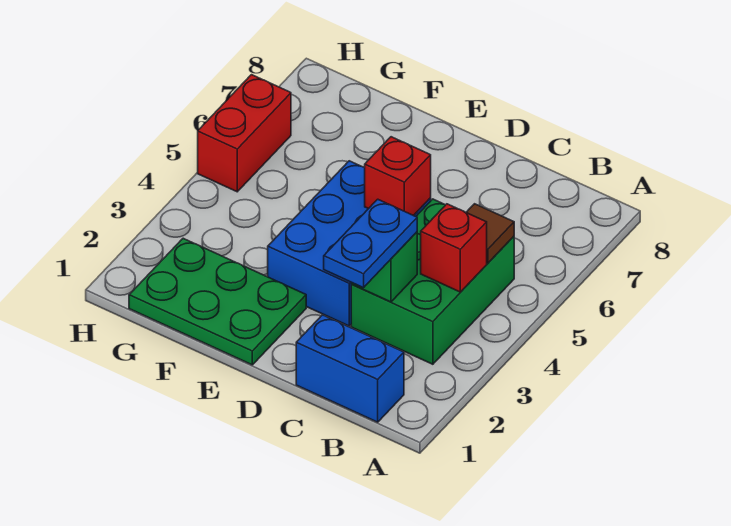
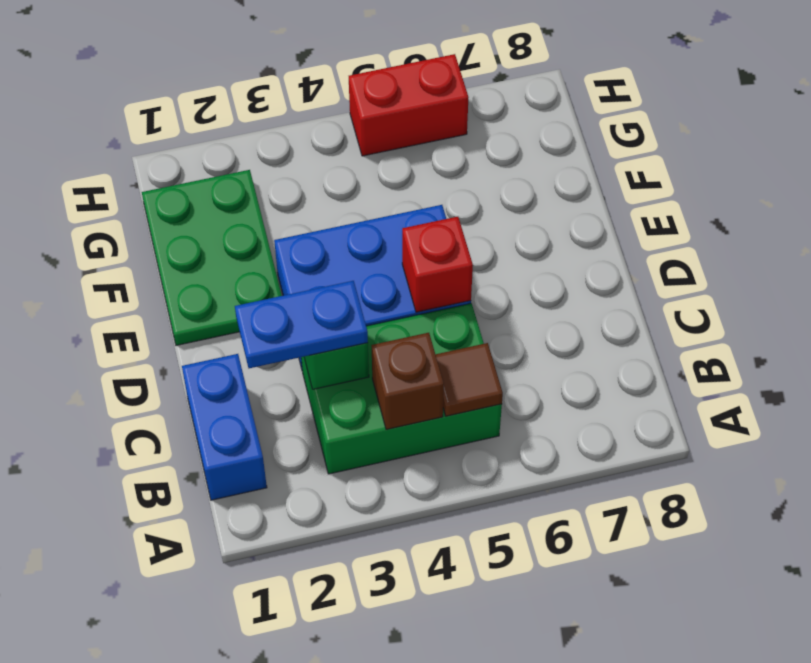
red brick B4 level 2 -> brown brick B4 level 2

